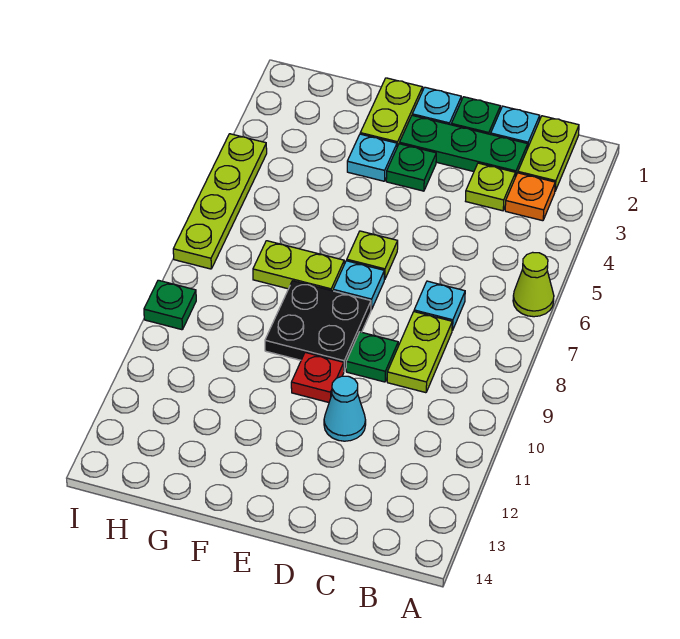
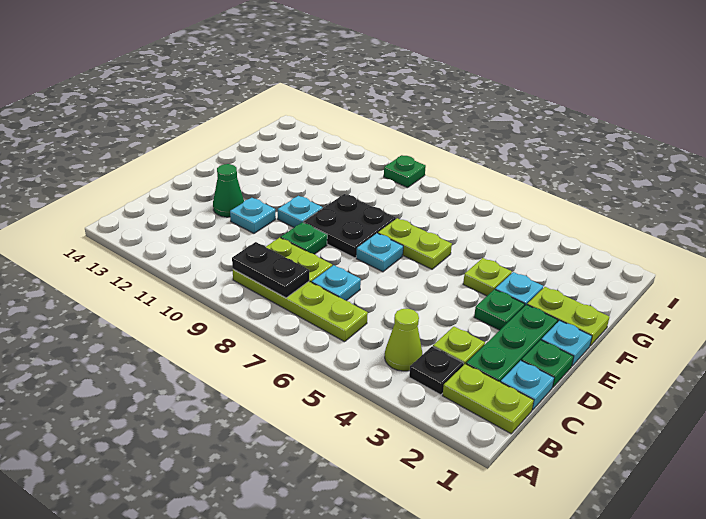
lime cone A6 level 1 -> lime cone B4 level 1
orange plate B3 level 1 -> black plate B3 level 1
none -> black plate B8:B9 level 2
cyan cone D11 level 1 -> cyan plate D11 level 1
none -> green cone D12 level 1
lime plate E6 level 1 -> lime plate F4 level 1
red plate E10 level 1 -> cyan plate E10 level 1
lime plate F7:G7 level 1 -> lime plate F6:F7 level 1
lime plate I4:I7 level 1 -> lime plate B6:B9 level 1

